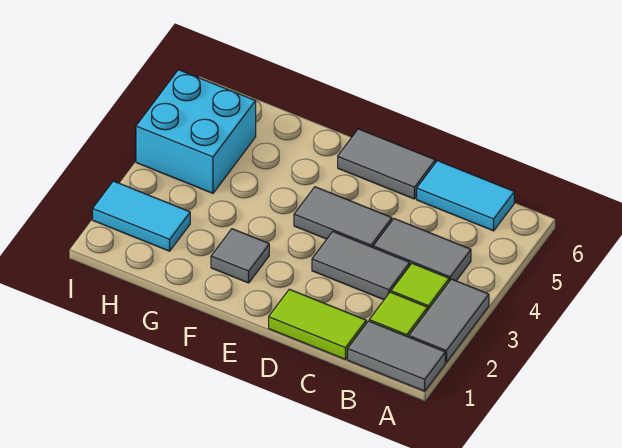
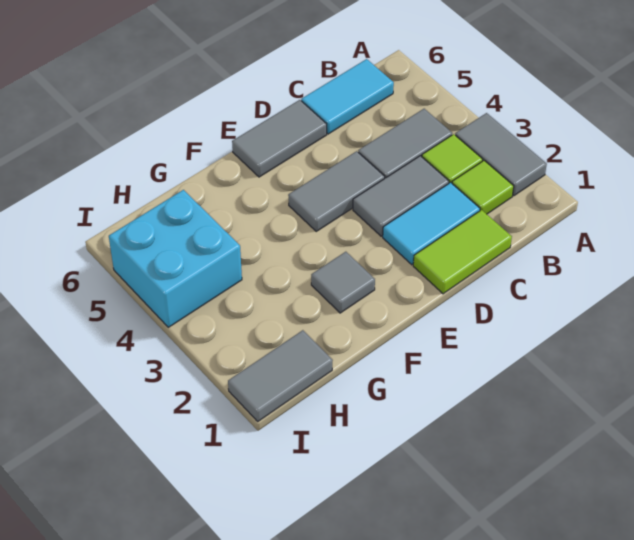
grey tile A1:B1 level 1 -> grey tile H1:I1 level 1
cyan tile H2:I2 level 1 -> cyan tile C2:D2 level 1

